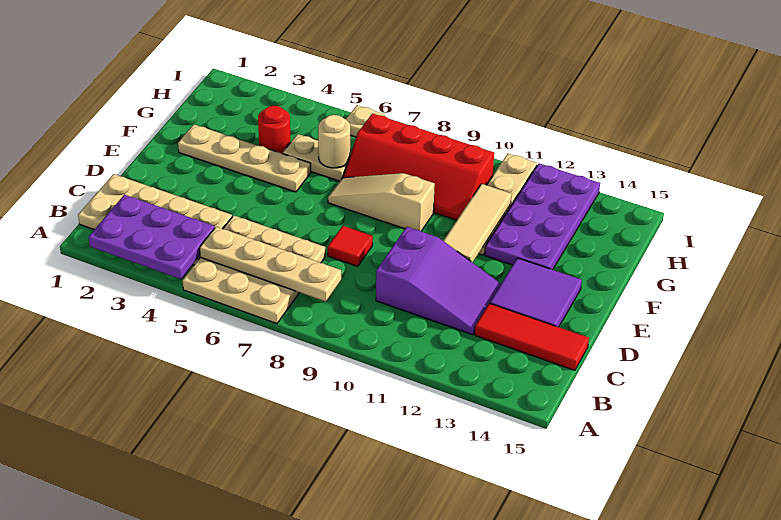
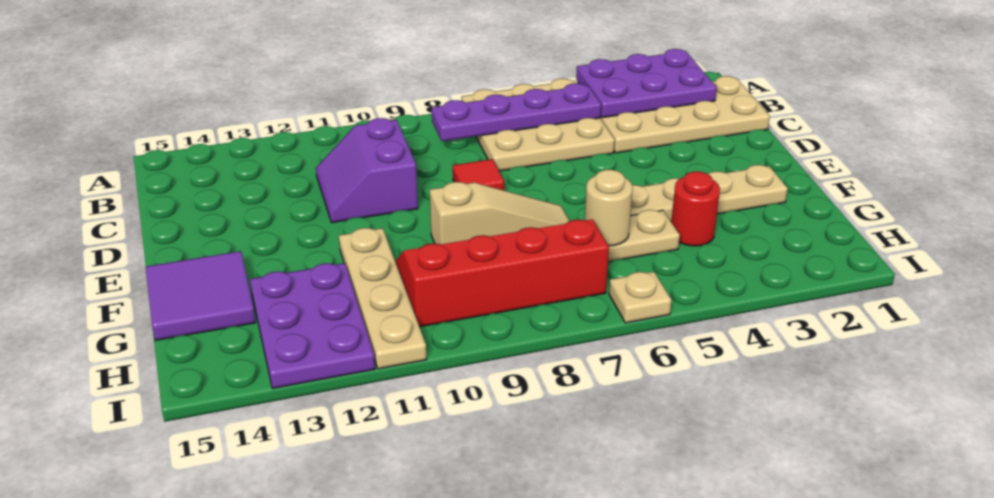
tan plate B5:B8 level 2 -> purple plate B5:B8 level 2
purple slope C10:D12 level 1 top 10 -> purple slope C10:D11 level 1 top 10
red tile C13:C15 level 1 -> none
purple tile D13:E14 level 1 -> purple tile F14:G15 level 1
tan tile E11:G11 level 2 -> none
purple plate F12:I13 level 1 -> purple plate G12:I13 level 1

